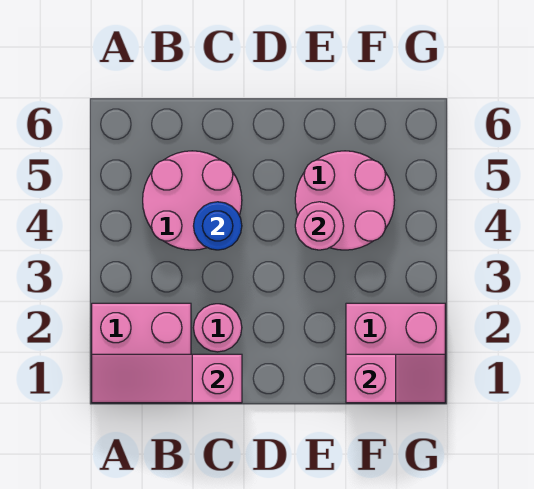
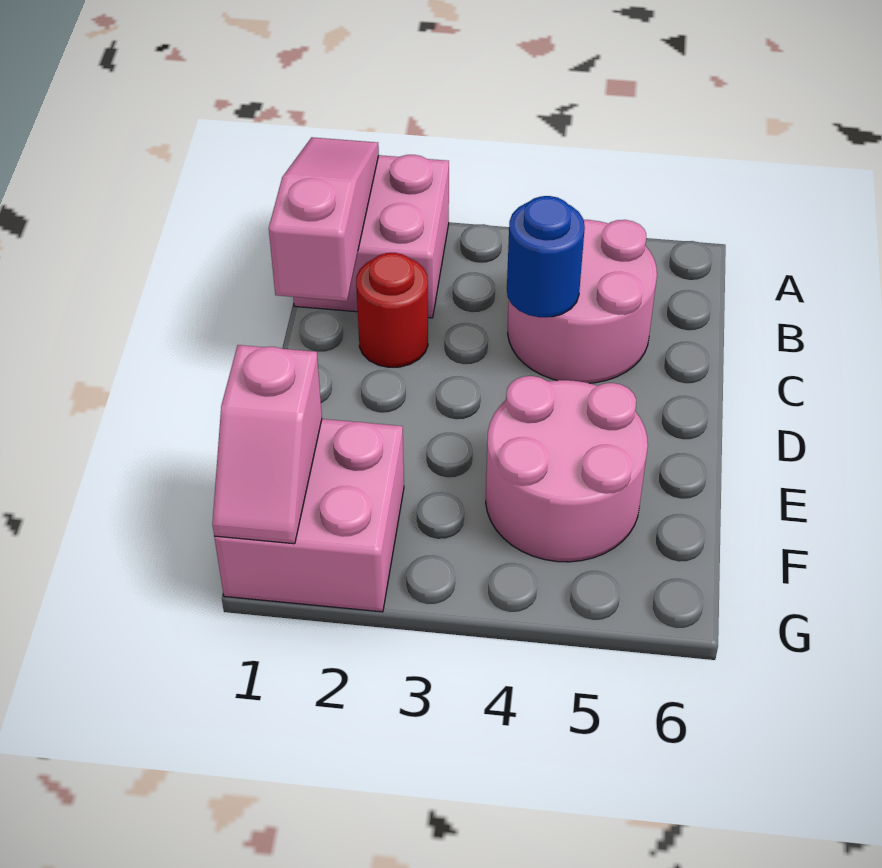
pink round brick C2 level 1 -> red round brick C2 level 1
pink round brick E4 level 2 -> none

